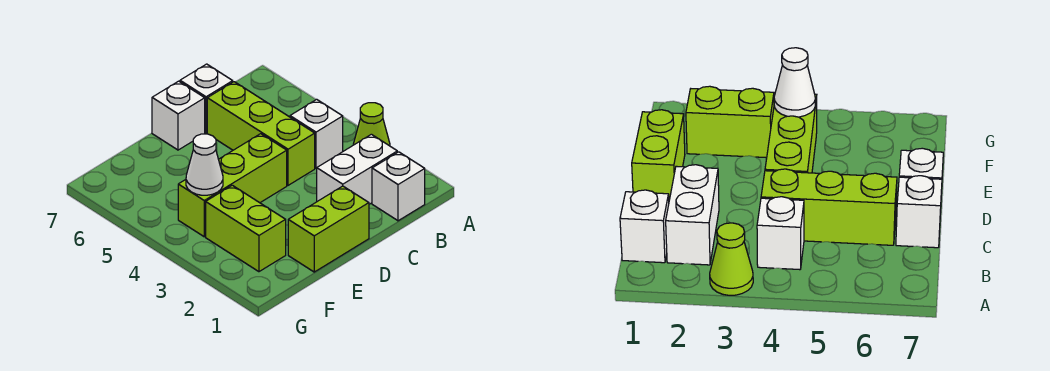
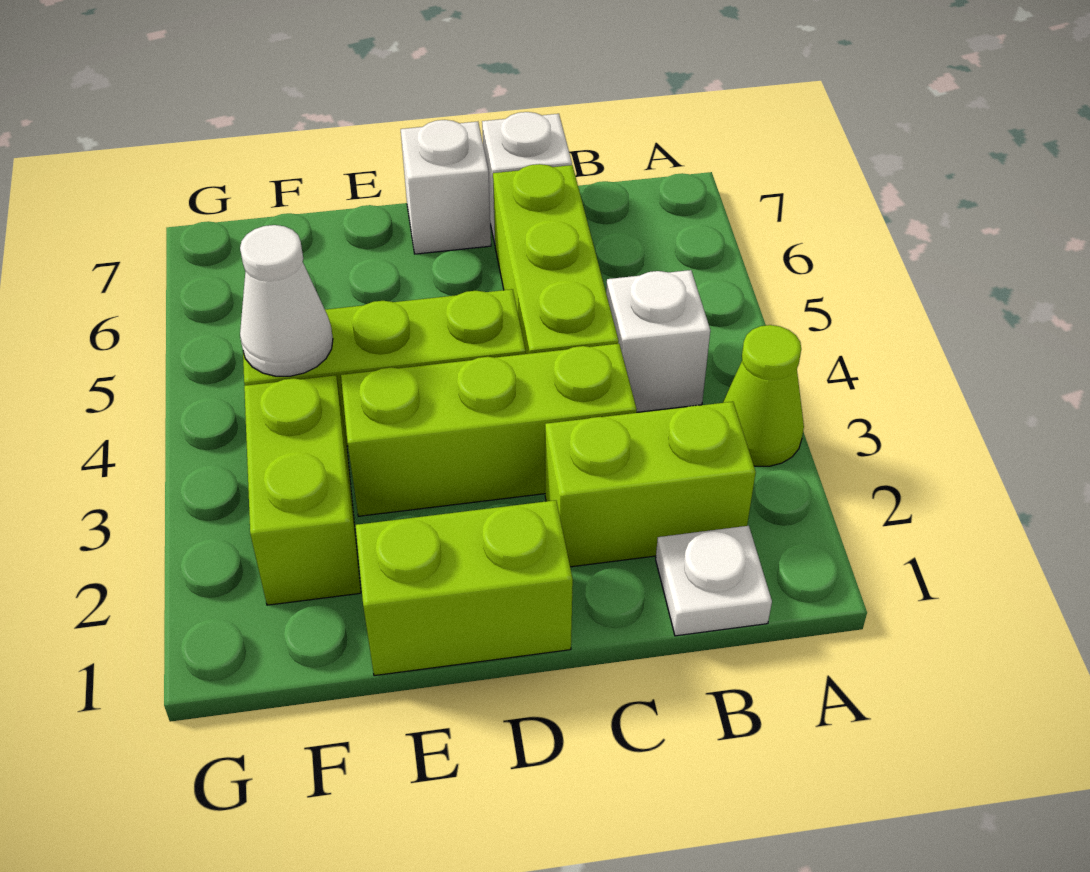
white brick B1 level 1 -> white plate B1 level 1
white brick B2:C2 level 1 -> lime brick B2:C2 level 1
none -> lime brick C3:E3 level 1

